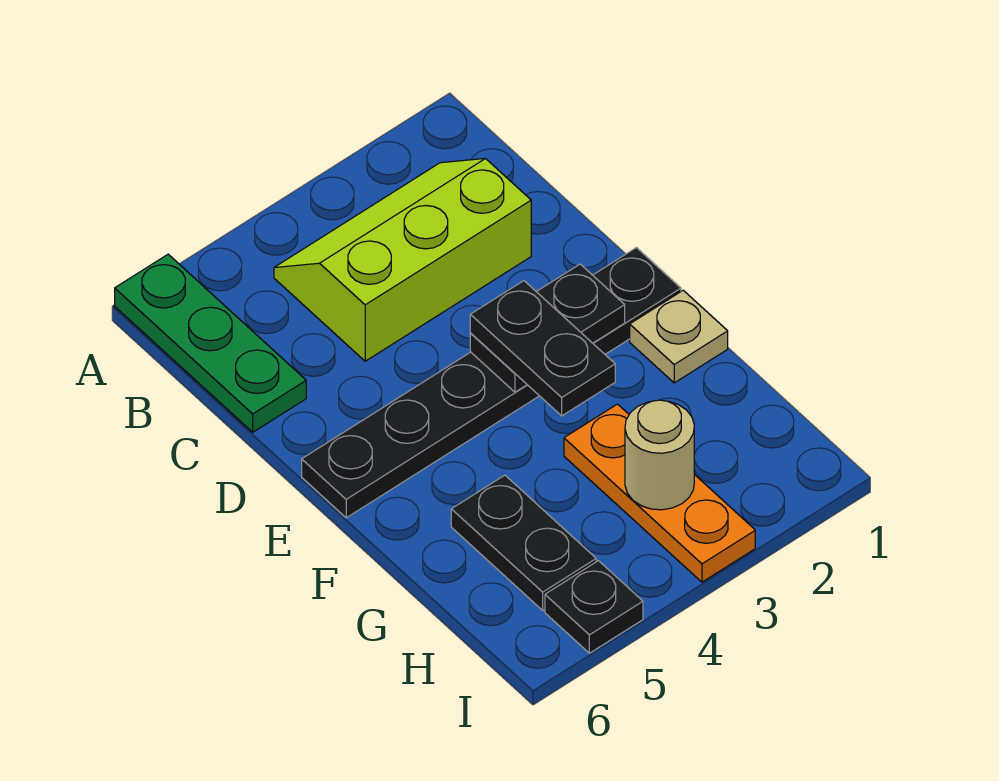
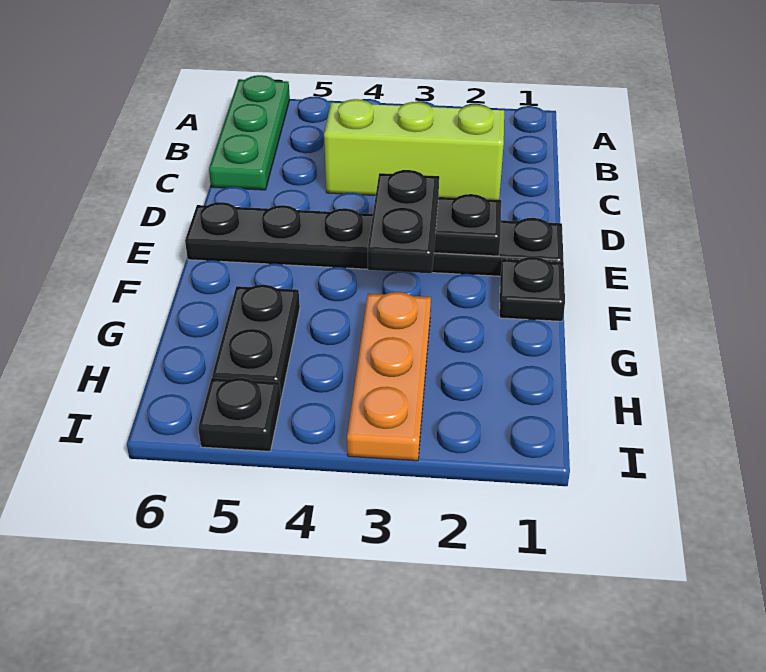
tan plate F1 level 1 -> black plate F1 level 1
tan round brick H3 level 2 -> none

